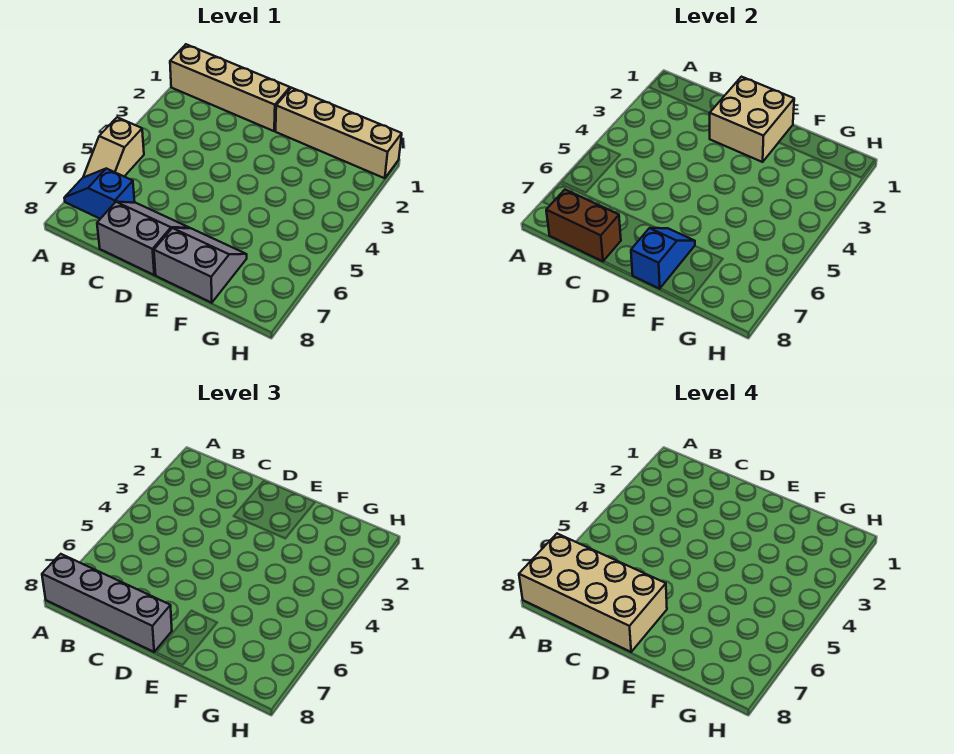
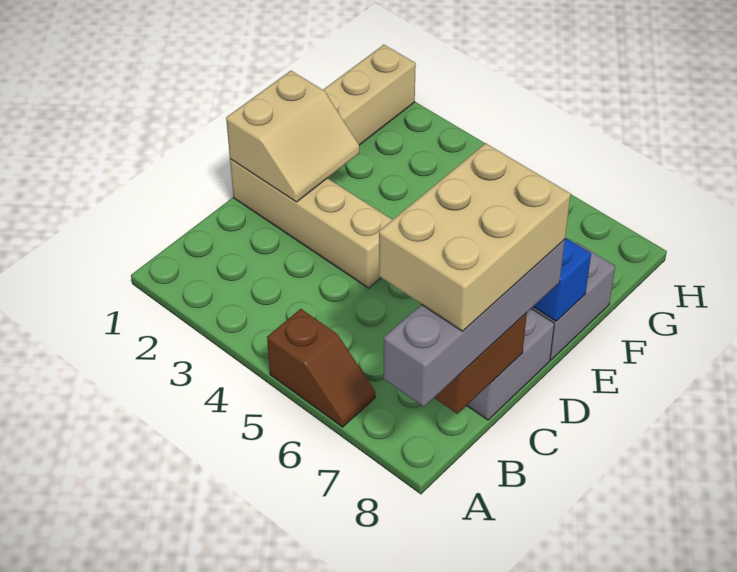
tan brick A1:D1 level 1 -> tan brick D1:D4 level 1
tan slope A5:A6 level 1 top 5 -> brown slope A5:A6 level 1 top 5
blue slope A7:B7 level 1 top B -> none
tan brick A7:D8 level 4 -> tan brick B7:D8 level 4
tan brick D1:E2 level 2 -> tan slope D1:E2 level 2 top 1

